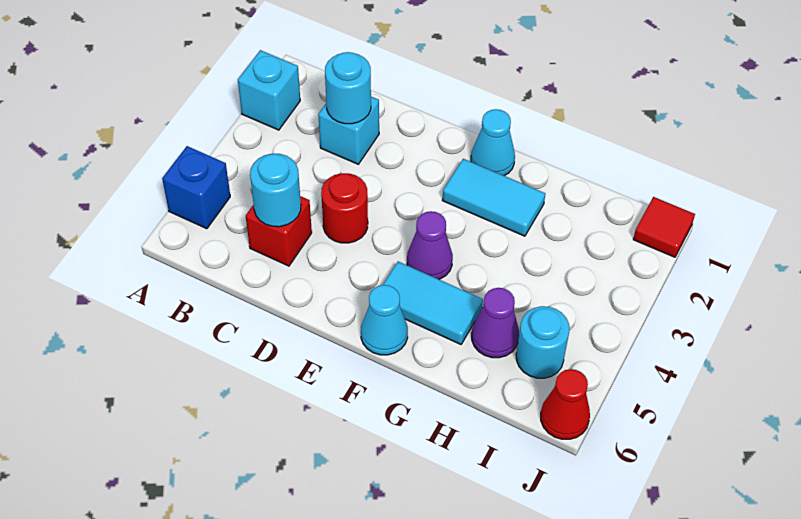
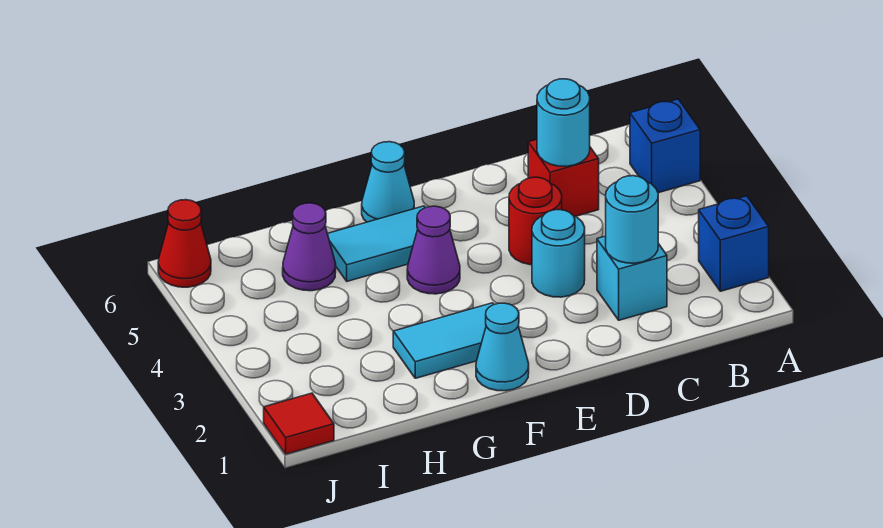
cyan brick A2 level 1 -> blue brick A2 level 1
cyan round brick I5 level 1 -> cyan round brick D3 level 1

